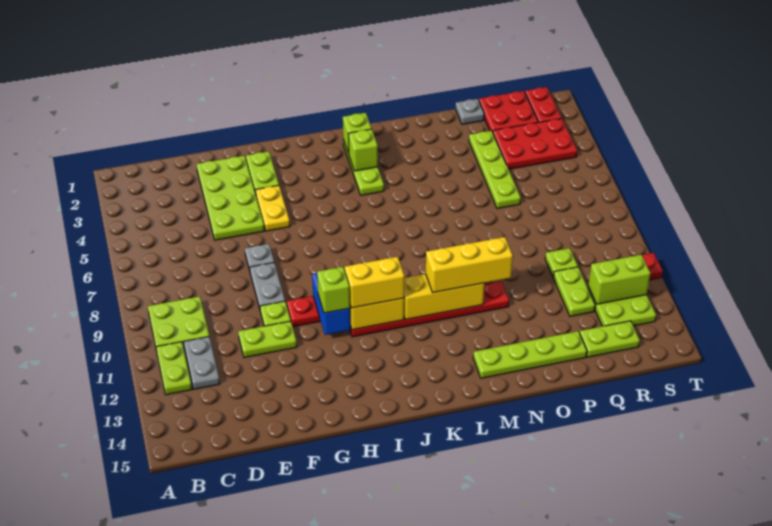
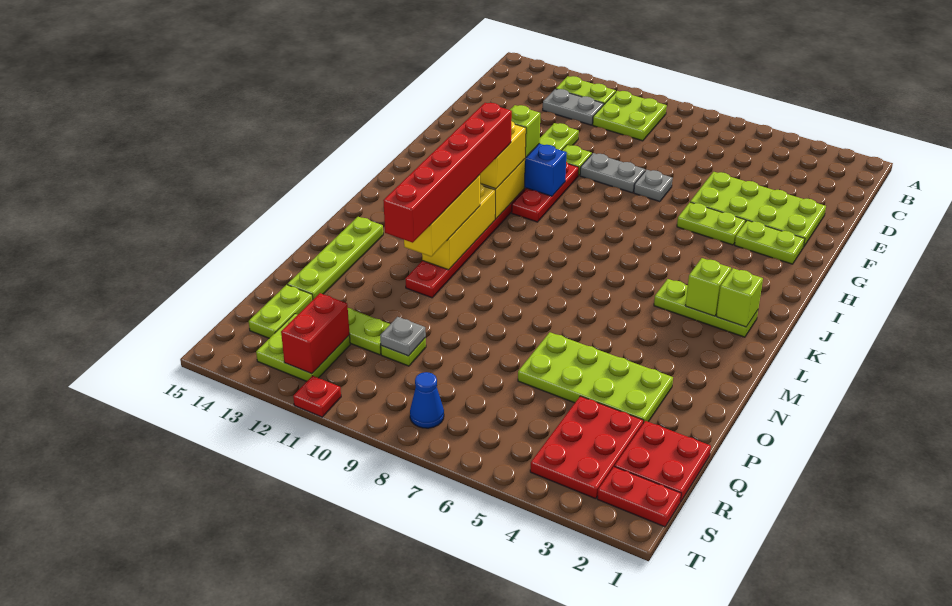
yellow plate G4:G5 level 1 -> lime plate G4:G5 level 1
none -> red brick J11:O11 level 4
grey plate P1 level 1 -> grey plate Q10 level 2
lime plate P3:P6 level 1 -> lime plate O3:P6 level 1
lime brick R12:S12 level 2 -> red brick R12:S12 level 2
none -> blue cone S8 level 1

